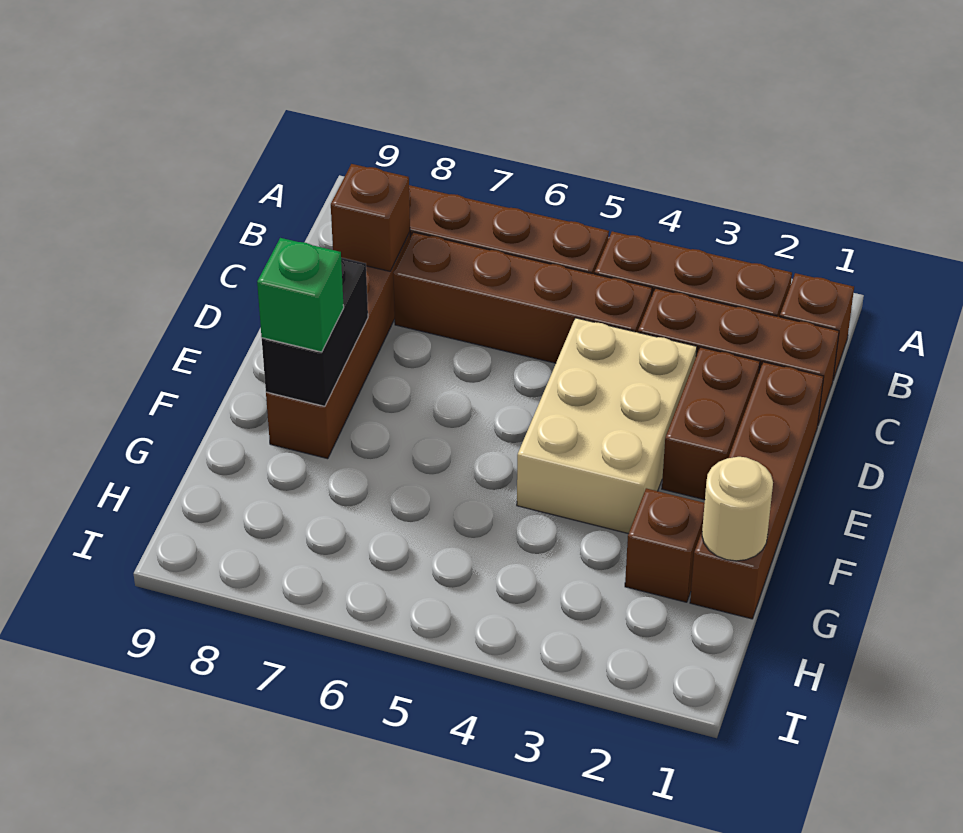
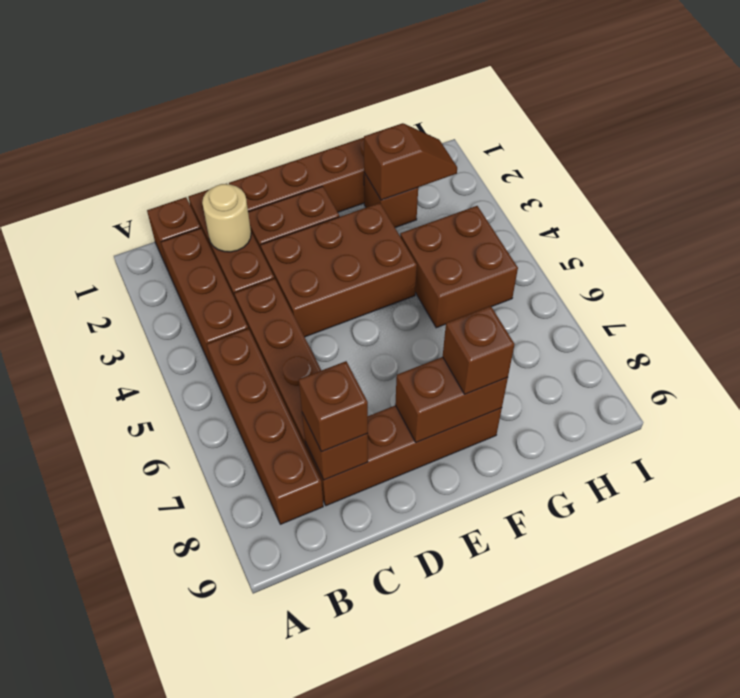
none -> brown brick C8 level 3
tan brick D3:F4 level 1 -> brown brick D3:F4 level 1
black brick E8:F8 level 2 -> brown brick E8:F8 level 2
green brick F8 level 3 -> brown brick F8 level 3
tan round brick G1 level 2 -> tan round brick C2 level 2
none -> brown slope G2:H2 level 2 top G
none -> brown brick G4:H5 level 1

